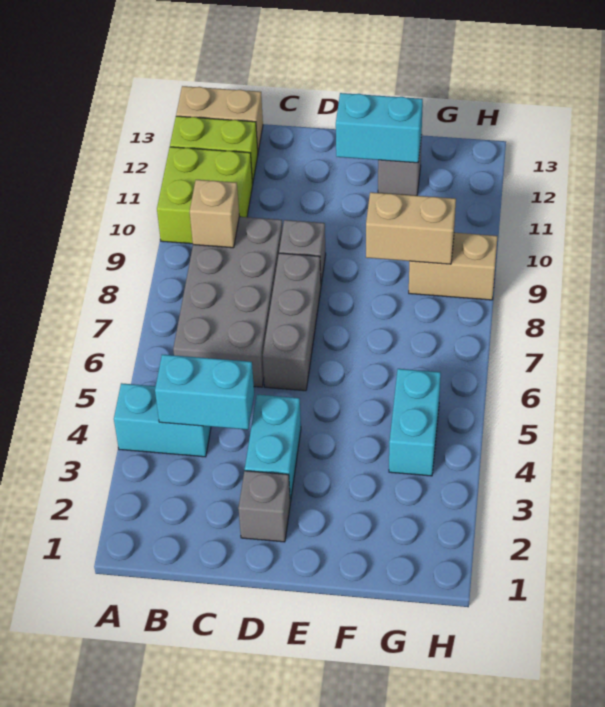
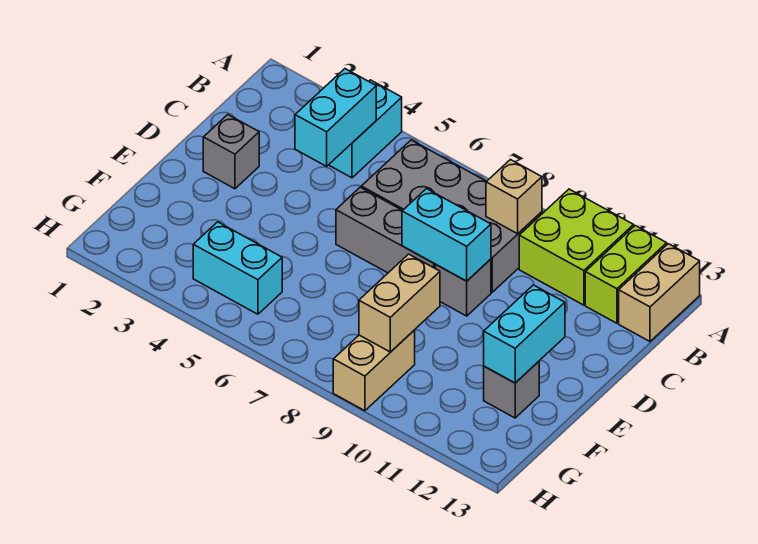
cyan brick D3:D4 level 1 -> cyan brick D8:D9 level 2

